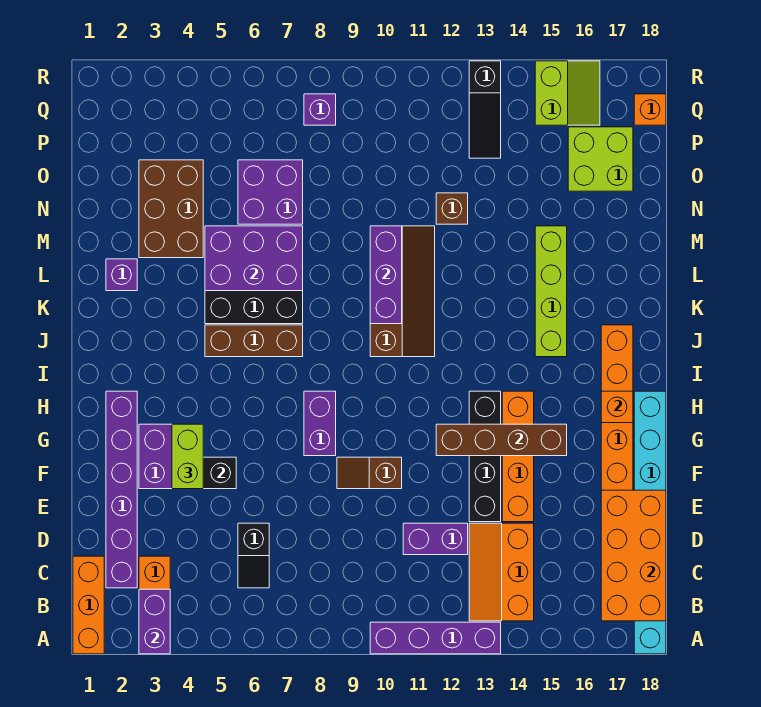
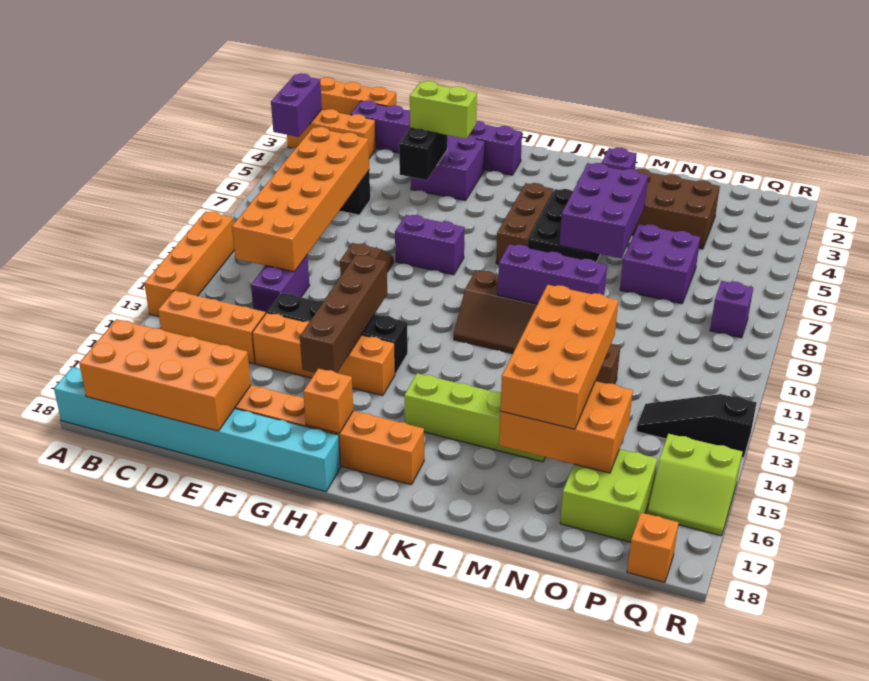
purple brick A3:B3 level 2 -> purple brick A3:A4 level 2
purple brick A10:A13 level 1 -> orange brick A10:A13 level 1
none -> orange brick C6:D11 level 2
none -> orange brick M13:N16 level 3
none -> orange brick M15:O16 level 2

